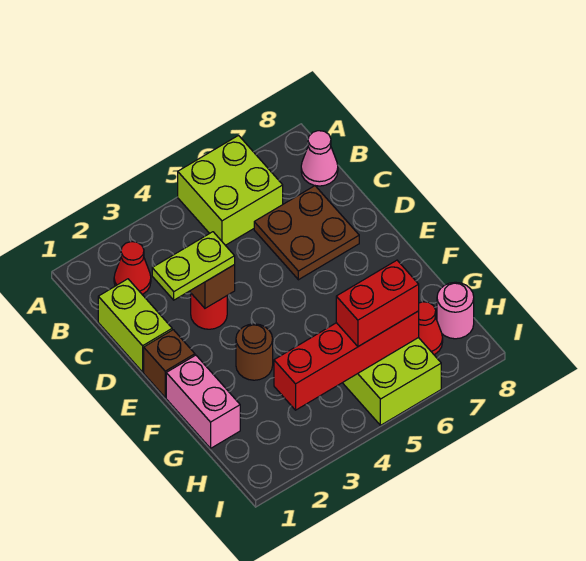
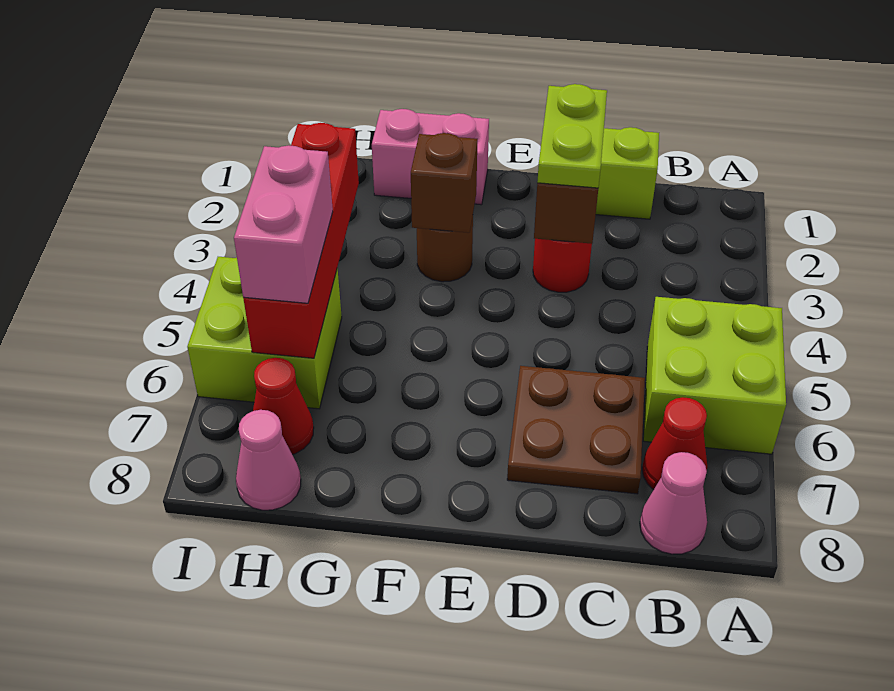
red cone B2 level 1 -> red cone B7 level 1
brown brick E1 level 1 -> brown brick F3 level 2
red brick H5:H6 level 3 -> pink brick H5:H6 level 3
pink round brick H8 level 1 -> pink cone H8 level 1

